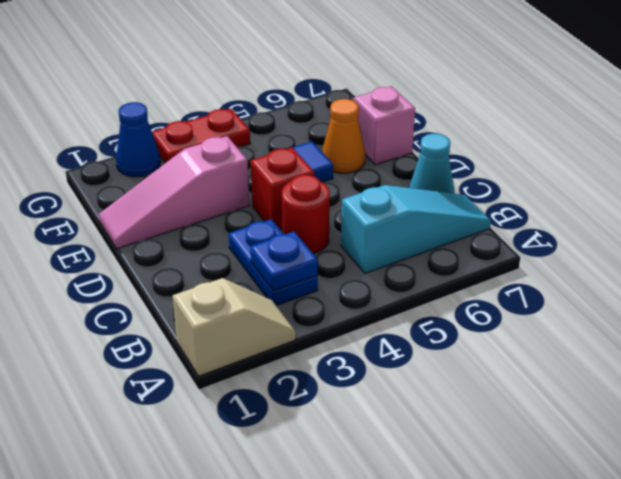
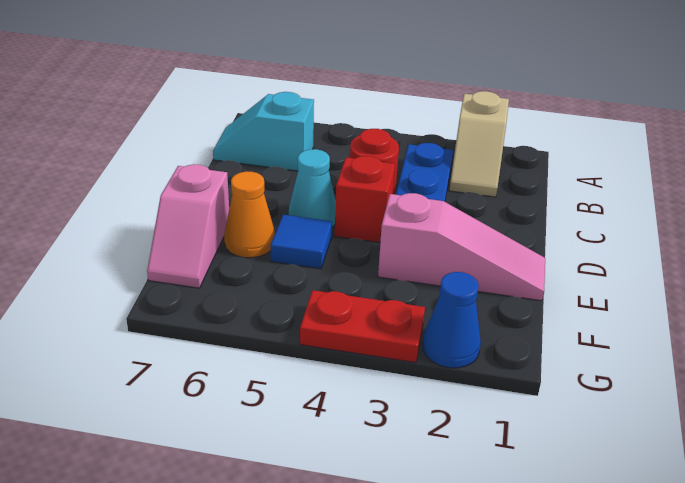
tan slope A1:A2 level 1 top 1 -> tan slope A2:B2 level 1 top A
blue plate B3 level 2 -> none
cyan slope B5:B7 level 1 top 5 -> cyan slope B6:B7 level 1 top 6
cyan cone C7 level 1 -> cyan cone D5 level 1

